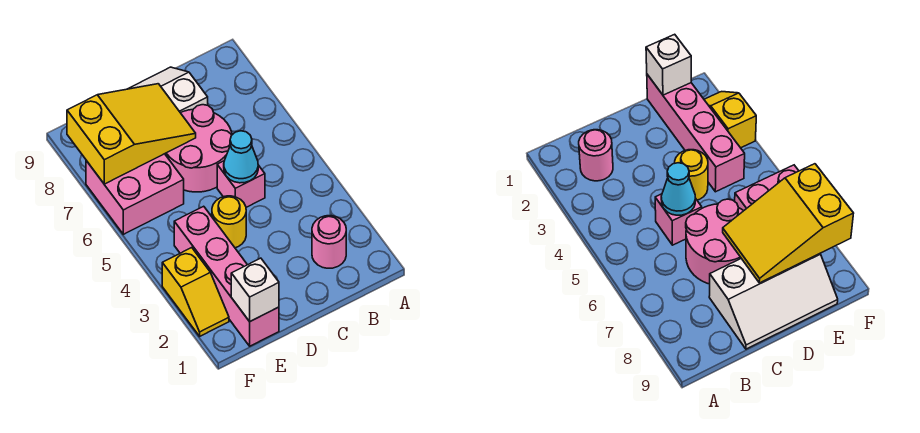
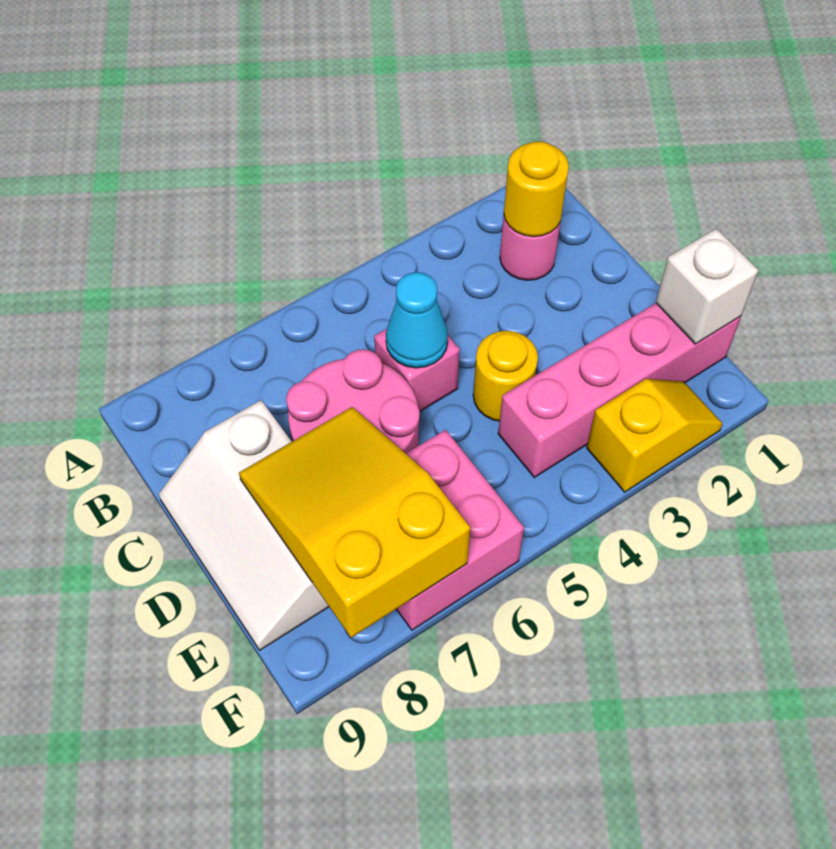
none -> yellow round brick B2 level 2

